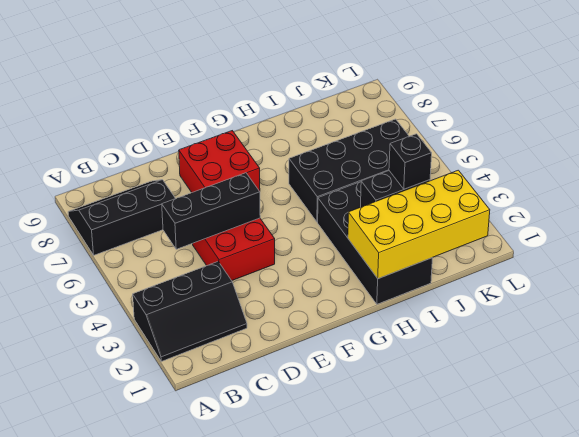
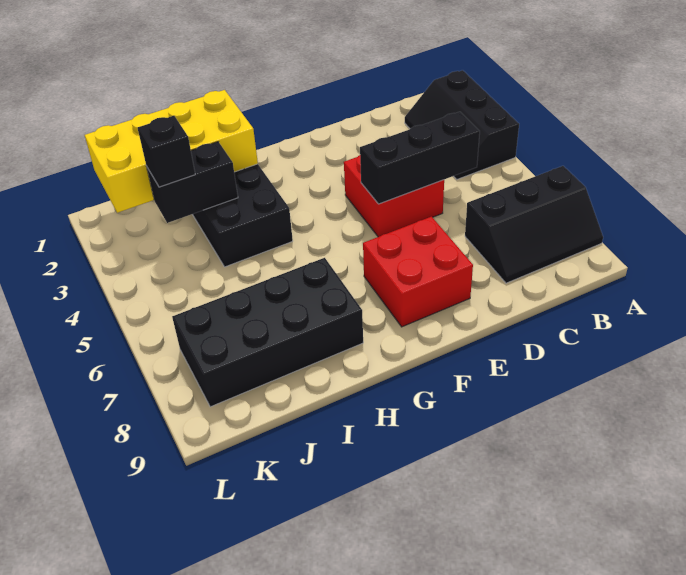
black slope A2:C3 level 1 top 3 -> black slope A2:B4 level 1 top A
black brick H5:K6 level 1 -> black brick H7:K8 level 1

